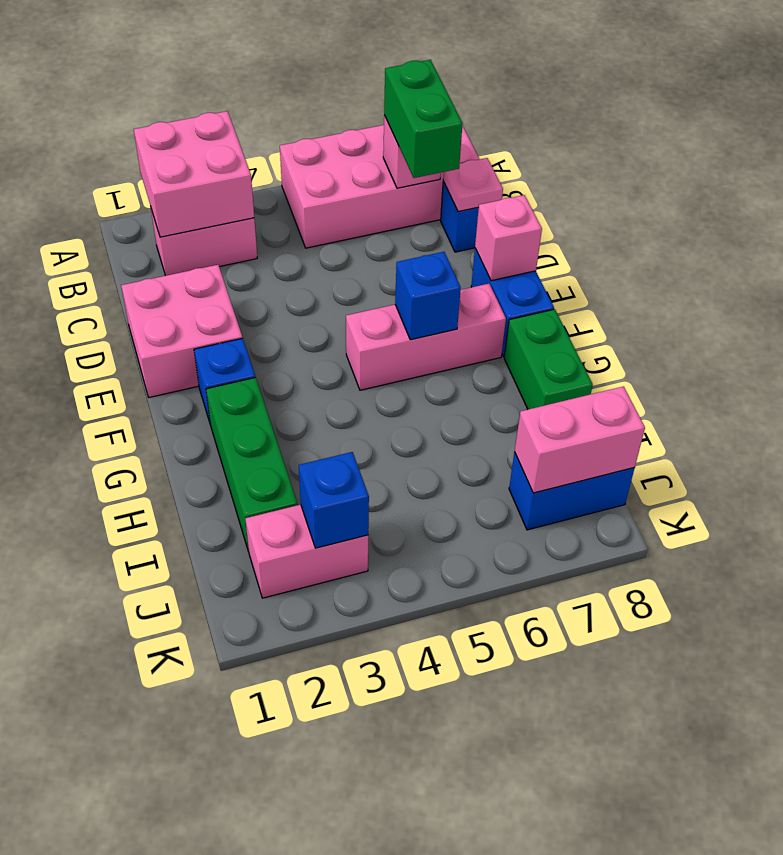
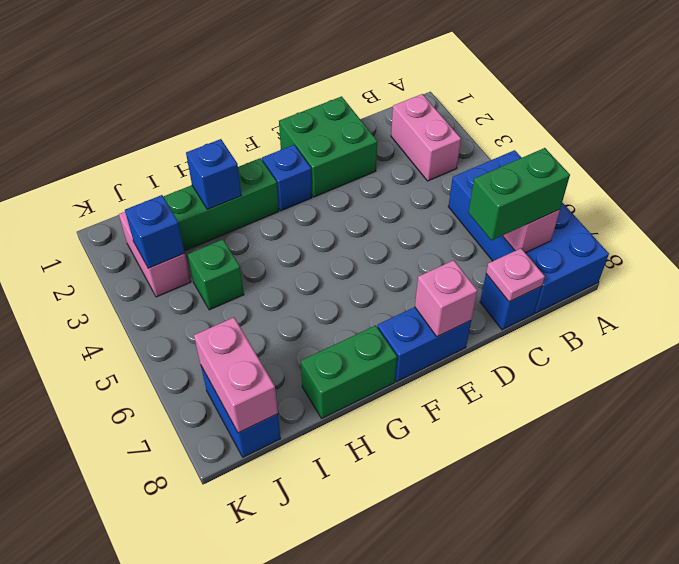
pink brick A2:B3 level 2 -> none
pink brick A5:B8 level 1 -> blue brick A5:B8 level 1
pink brick D1:E2 level 1 -> green brick D1:E2 level 1
pink brick F5:F7 level 1 -> none
blue brick F6 level 2 -> blue brick H2 level 2
none -> green brick I4 level 1

